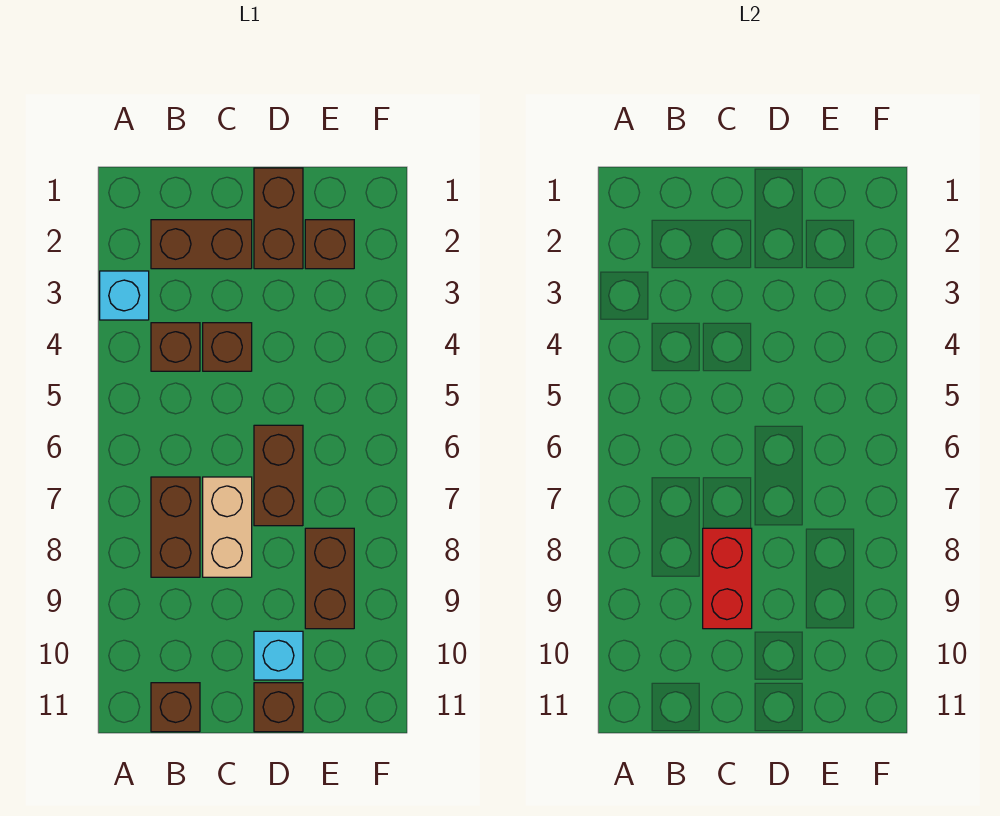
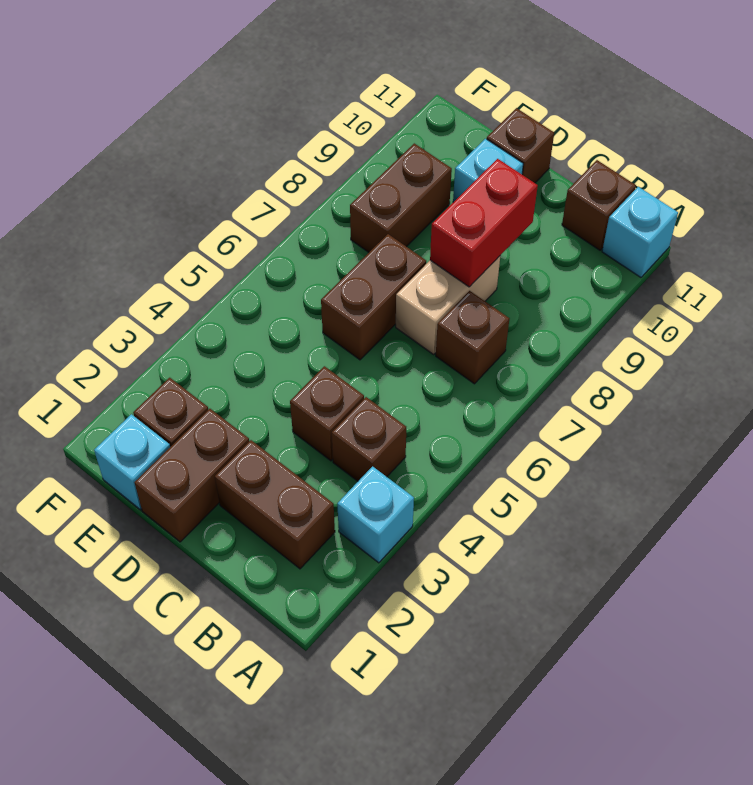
none -> cyan brick A11 level 1
brown brick B7:B8 level 1 -> brown brick B7 level 1
none -> cyan brick E1 level 1

